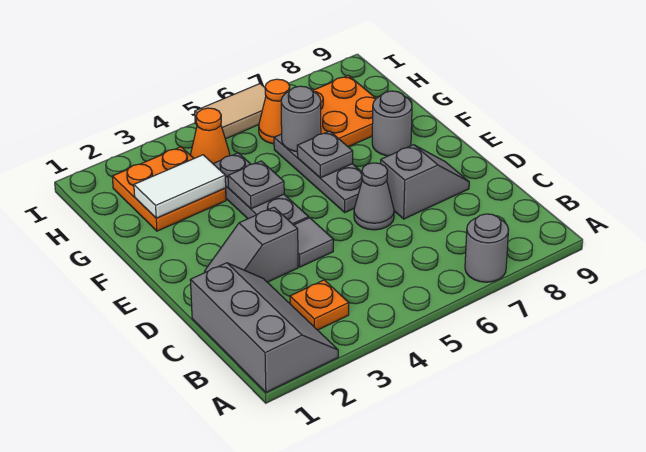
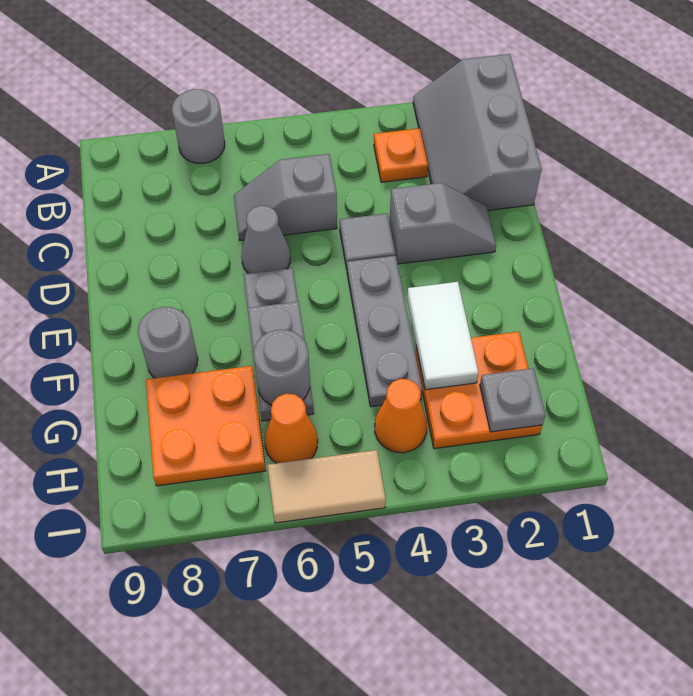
grey slope D7:D8 level 1 top 7 -> grey slope C5:C6 level 1 top 5
grey plate F4 level 2 -> grey plate H2 level 2
white tile G2:G3 level 2 -> white tile F3:G3 level 2

